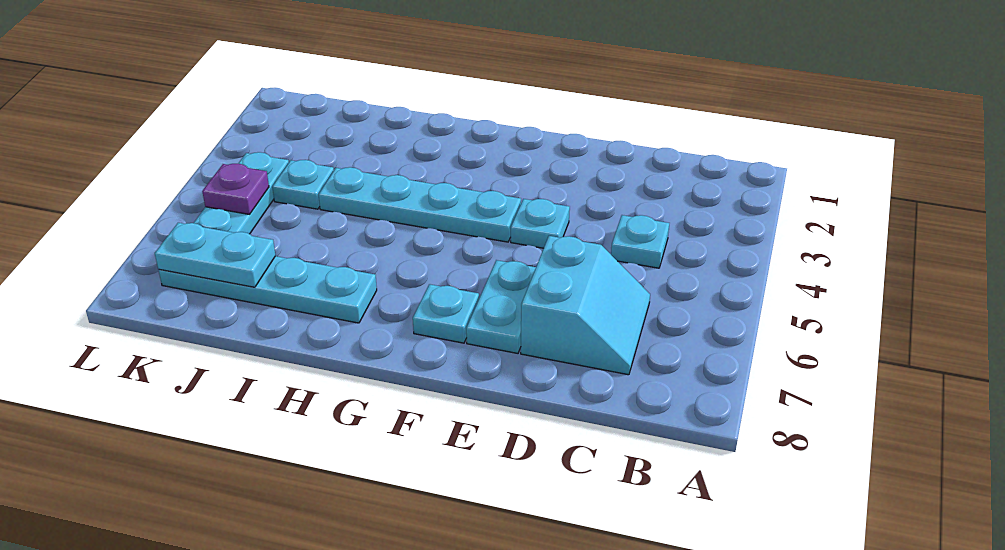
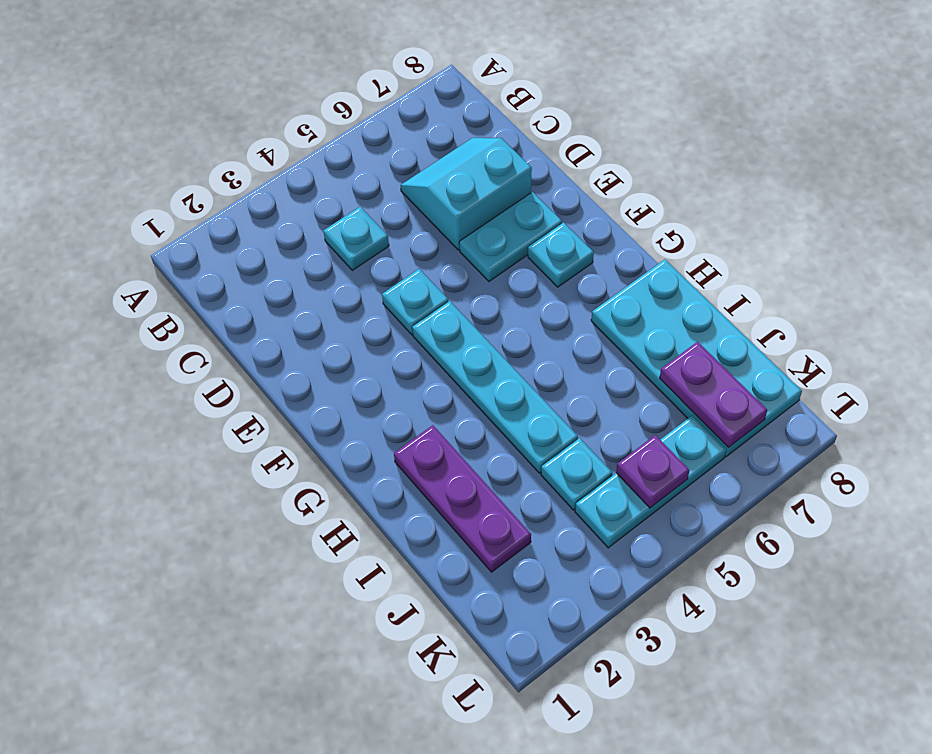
none -> purple plate H2:J2 level 1
cyan plate H7:K7 level 1 -> cyan plate H7:K8 level 1
cyan plate J7:K7 level 2 -> purple plate J7:K7 level 2

